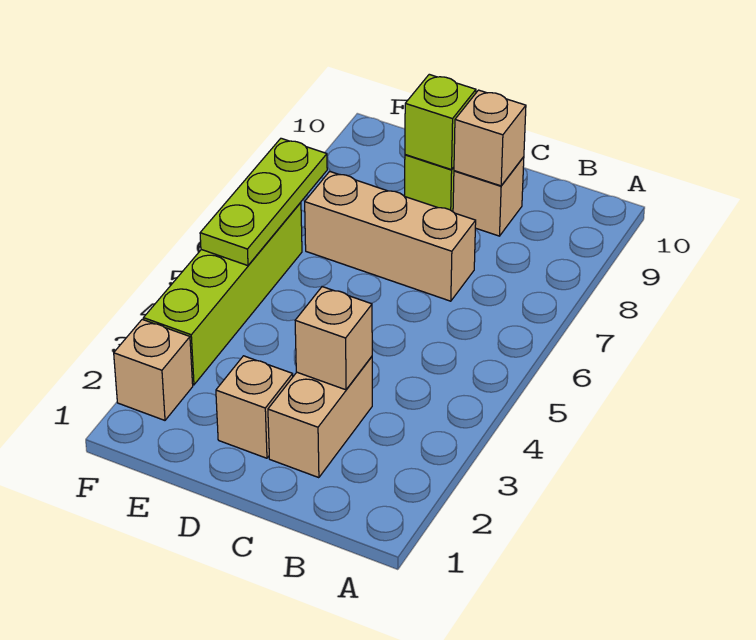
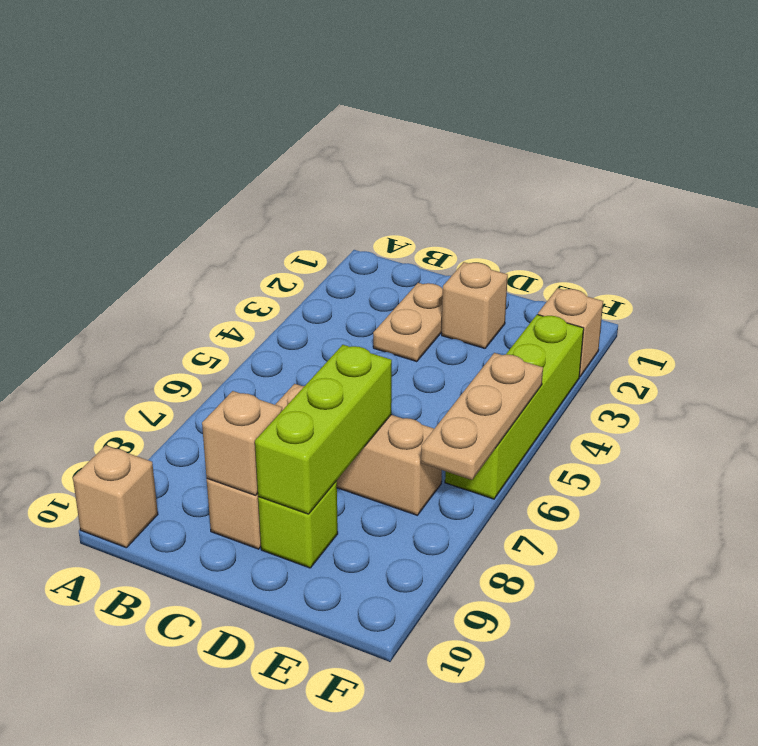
tan brick C2:C3 level 1 -> tan plate C2:C3 level 1
tan brick C3 level 2 -> tan brick A10 level 1
lime brick D9 level 2 -> lime brick D7:D9 level 2
lime plate F5:F7 level 2 -> tan plate F5:F7 level 2

